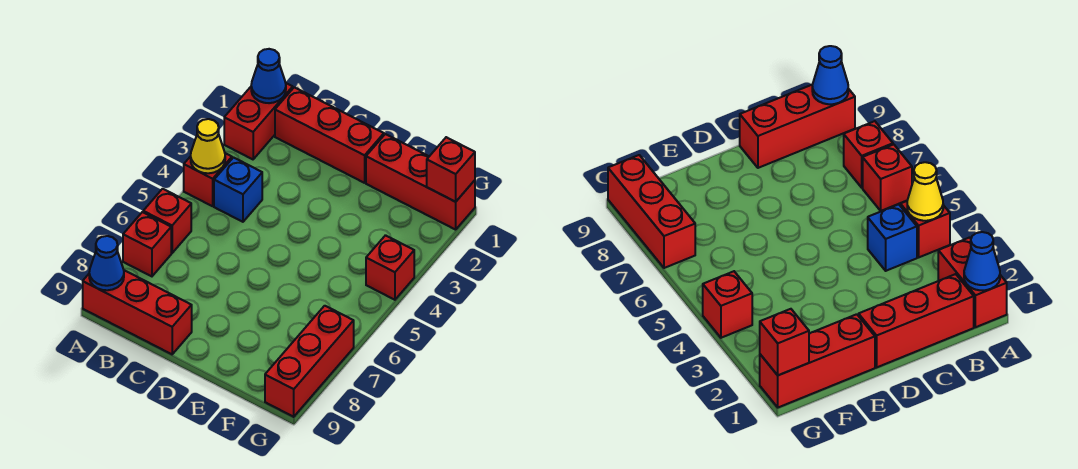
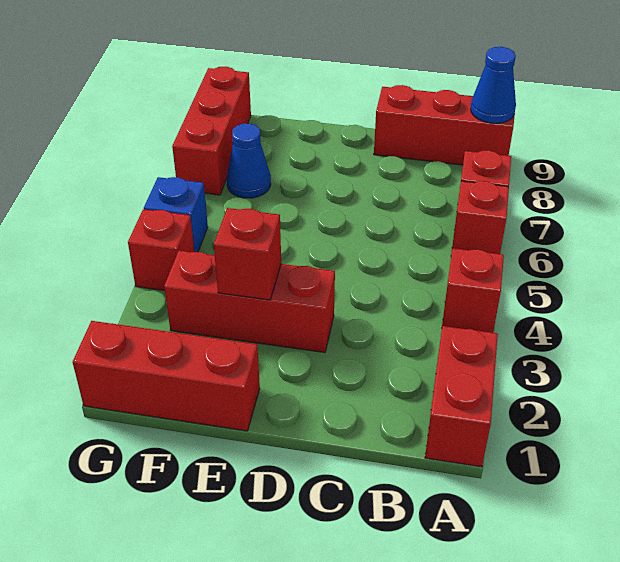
blue cone A1 level 2 -> blue cone F7 level 1
yellow cone A4 level 2 -> none
red brick B1:D1 level 1 -> red brick D3:F3 level 1
blue brick B4 level 1 -> blue brick G5 level 1
red brick G1 level 2 -> red brick E3 level 2

